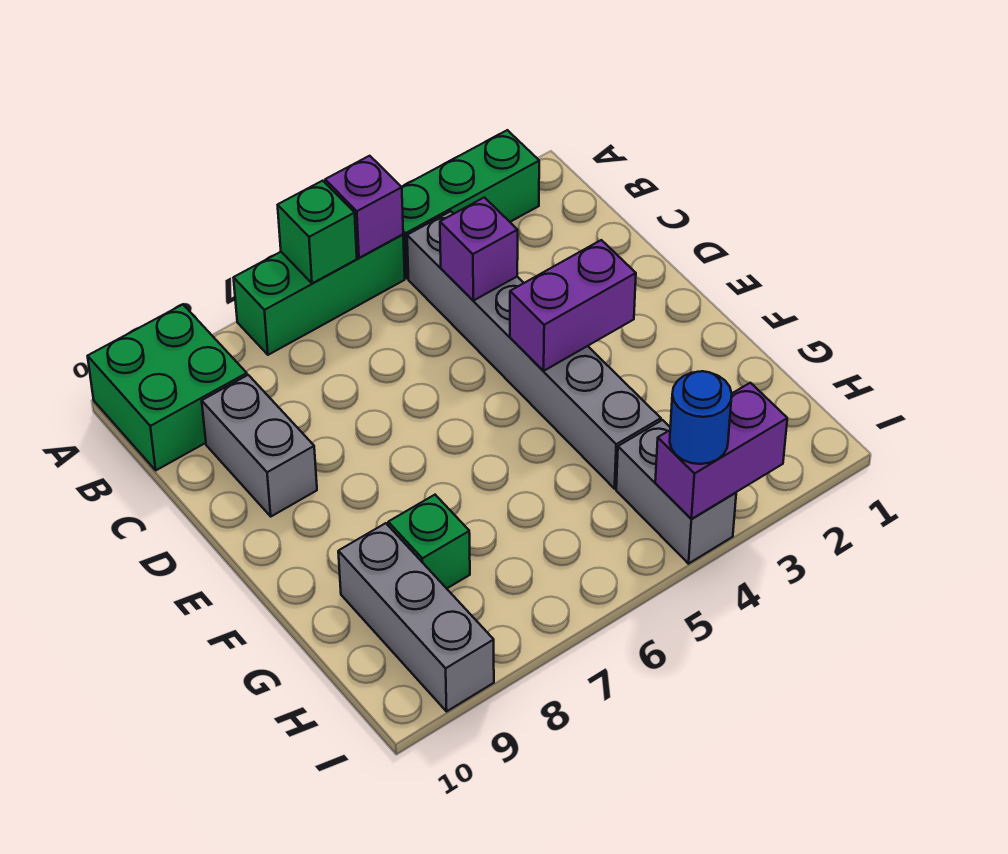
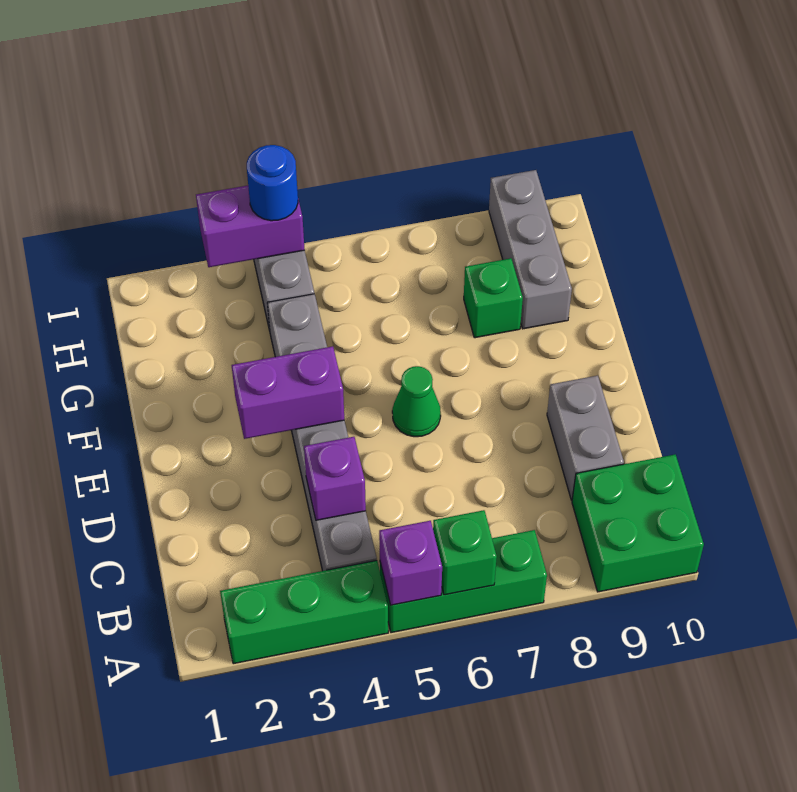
none -> green cone E6 level 1

